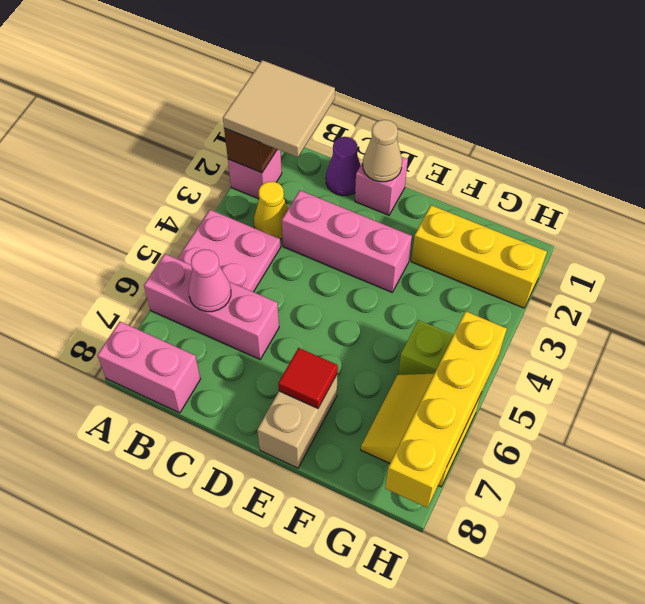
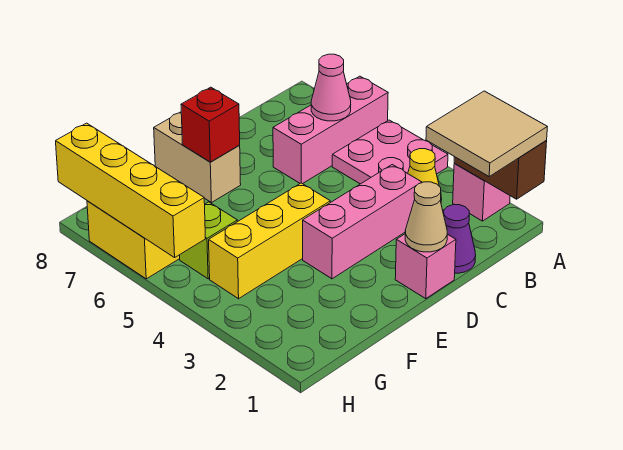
pink brick A8:B8 level 1 -> none
red tile E7 level 2 -> red brick E7 level 2
yellow brick F2:H2 level 1 -> yellow brick E4:G4 level 1

